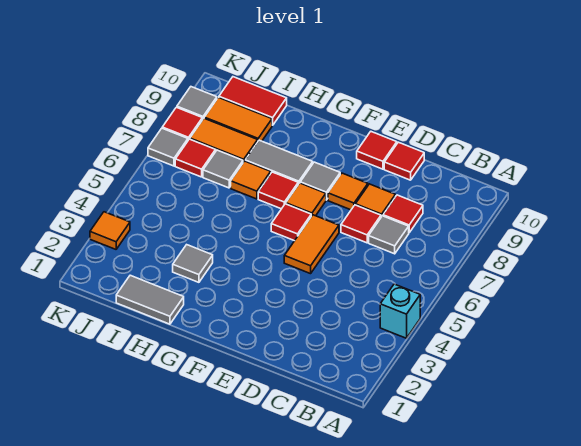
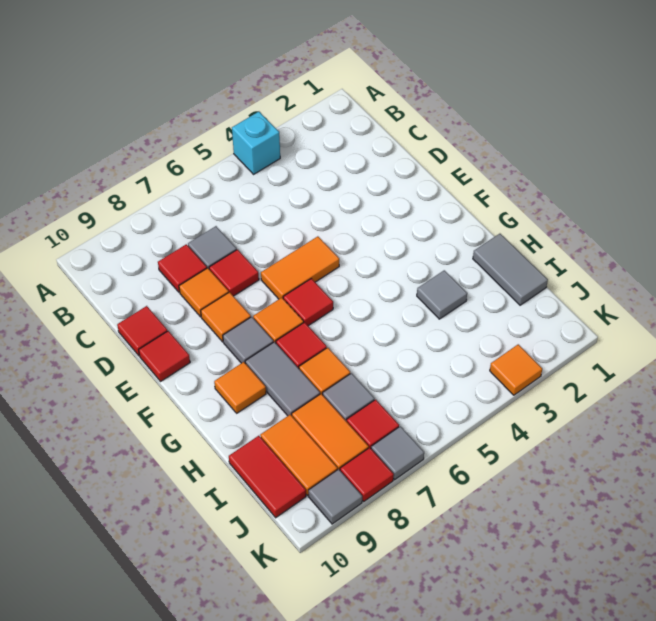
none -> orange tile G9 level 1

